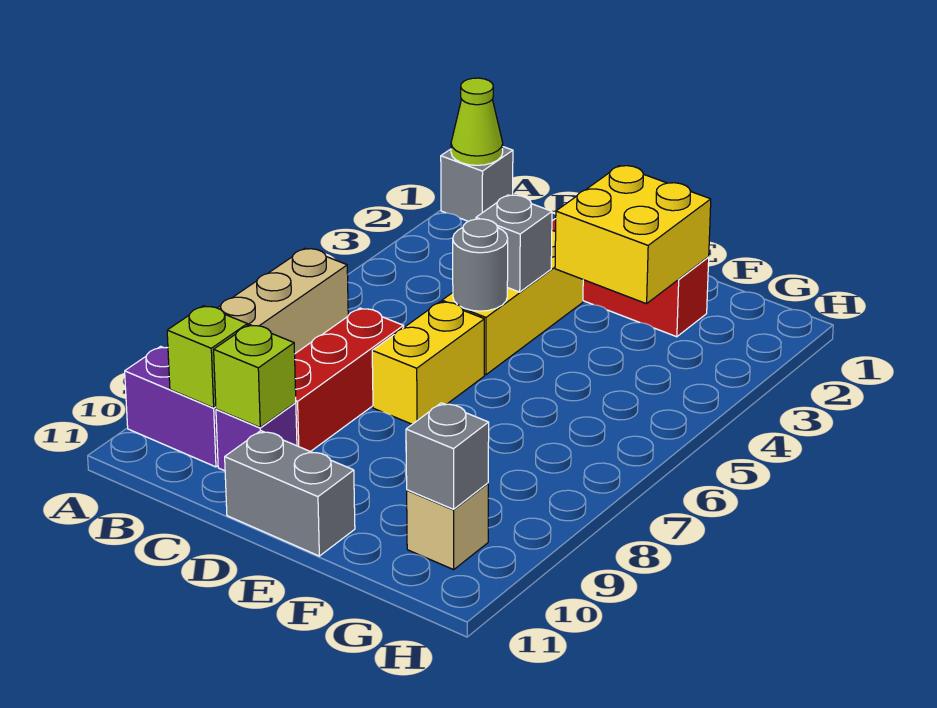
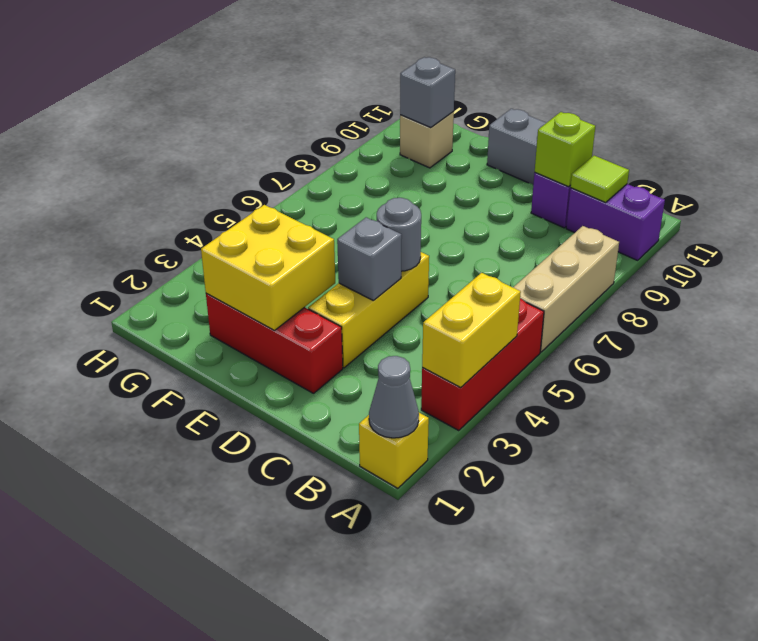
grey brick A1 level 1 -> yellow brick A1 level 1
lime cone A1 level 2 -> grey cone A1 level 2
lime brick B10 level 2 -> lime tile B10 level 2
red brick C7:C9 level 1 -> red brick A3:A5 level 1
yellow brick D6:D7 level 1 -> yellow brick A3:A4 level 2

